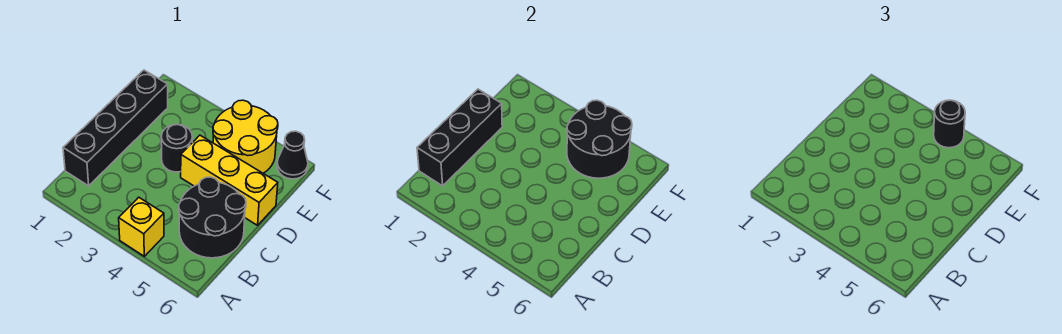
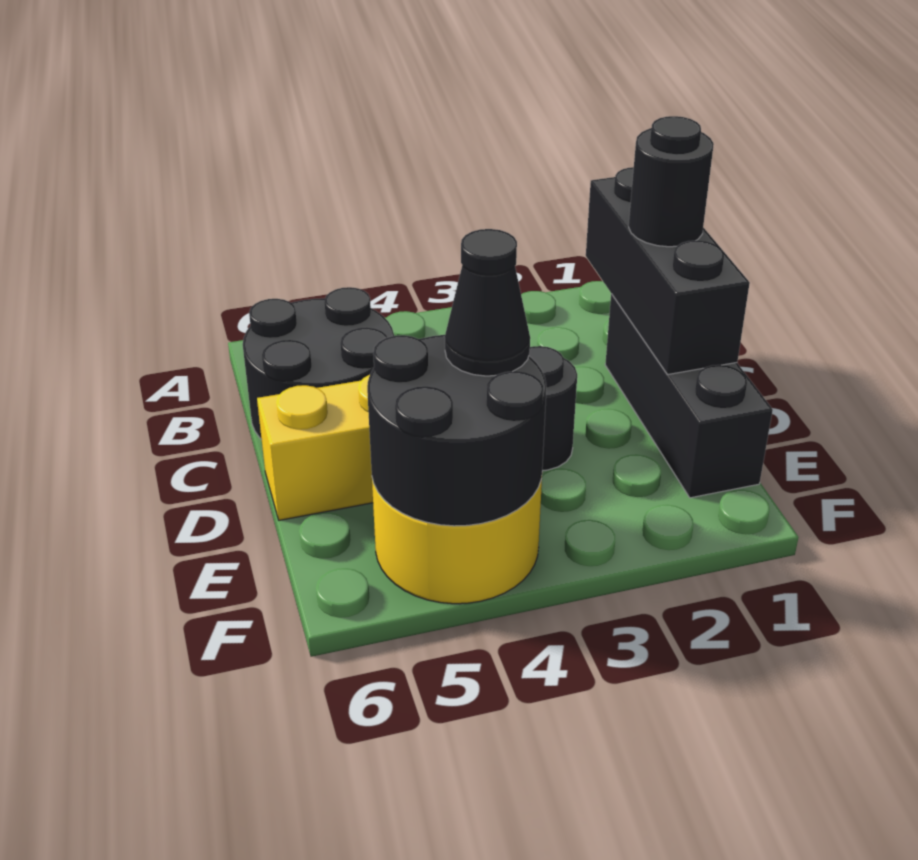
yellow brick A4 level 1 -> none
black brick B1:E1 level 1 -> black brick C1:E1 level 1
black round brick F4 level 3 -> black round brick C1 level 3
black cone F6 level 1 -> black cone E4 level 3

